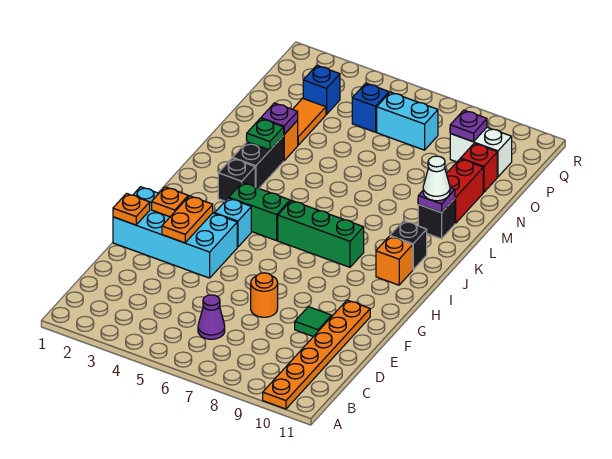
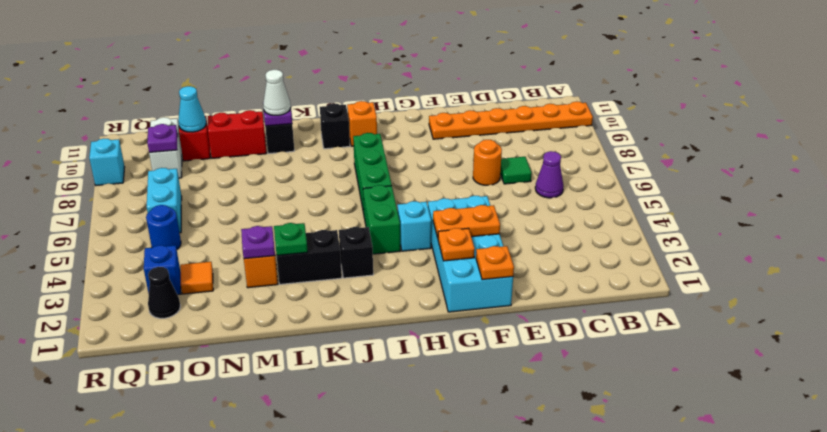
green tile E9 level 1 -> green tile D7 level 1
orange tile N3:O3 level 1 -> orange tile O3 level 1
none -> cyan cone O10 level 2
none -> black cone P2 level 1
blue brick P5 level 1 -> blue round brick P5 level 1
none -> cyan brick R9 level 1

